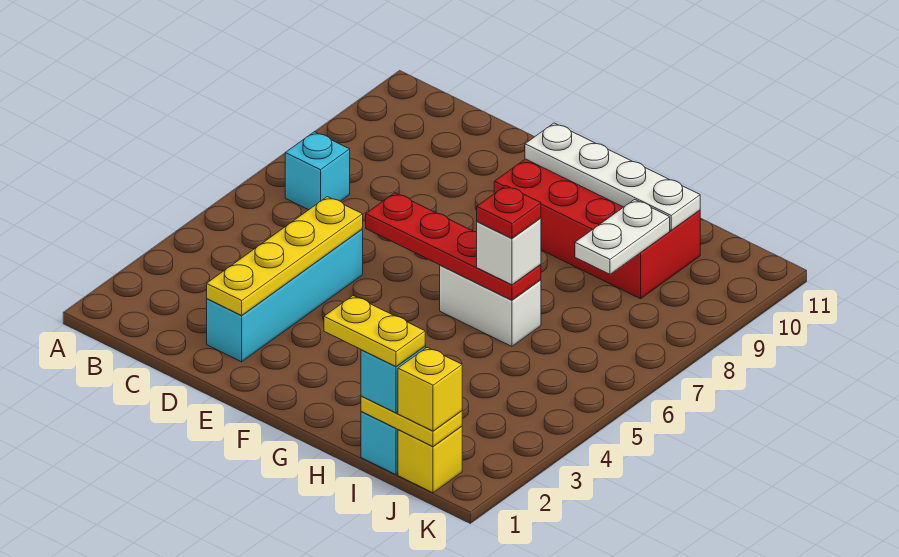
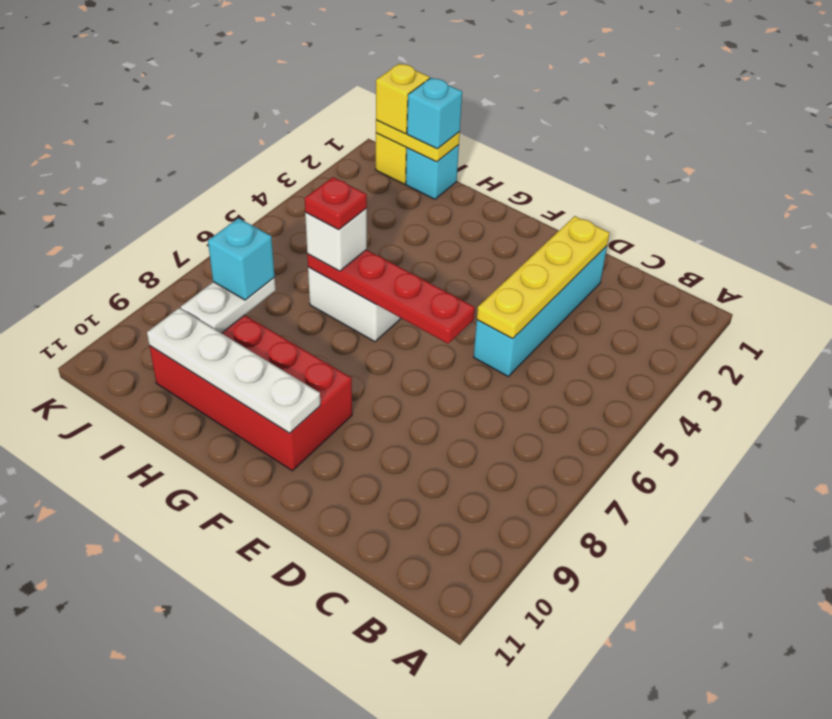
cyan brick B7 level 1 -> cyan brick I8 level 3
yellow plate H1:I1 level 4 -> none

